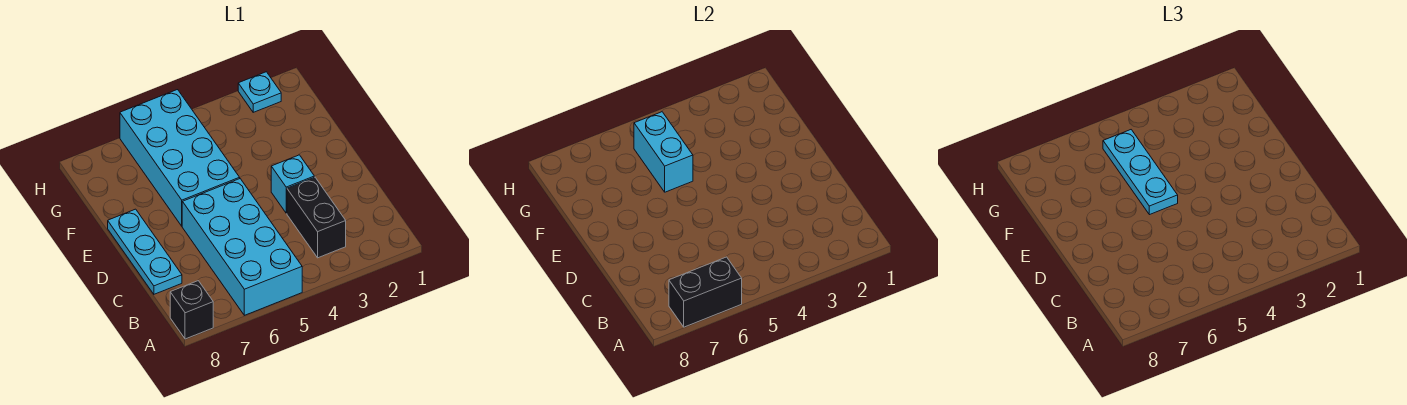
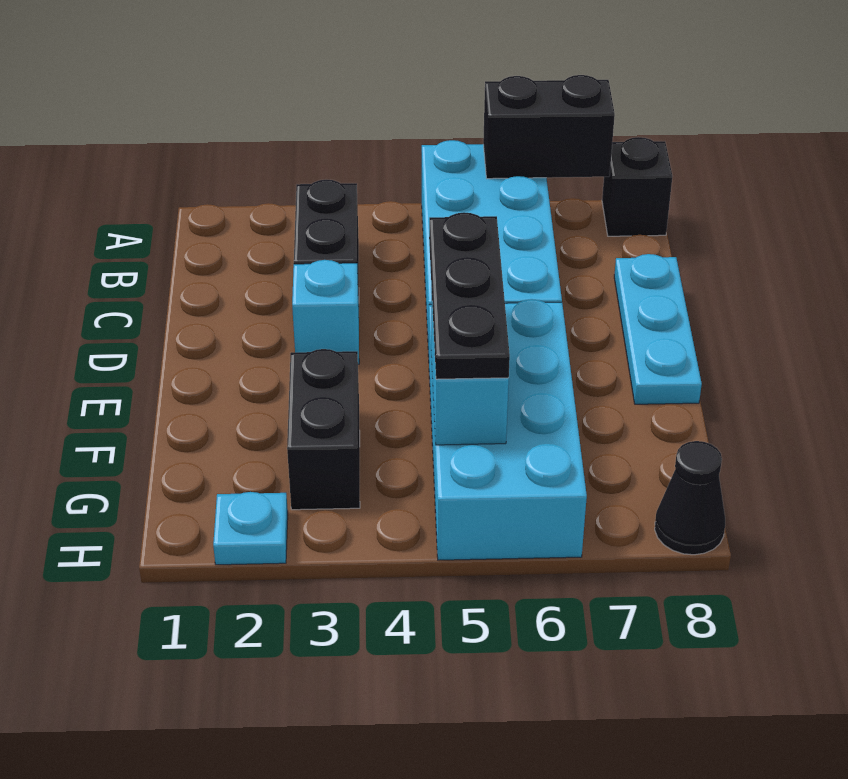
cyan plate E5:G5 level 3 -> black plate E5:G5 level 3
none -> black brick F3:G3 level 1
none -> black cone H8 level 1

